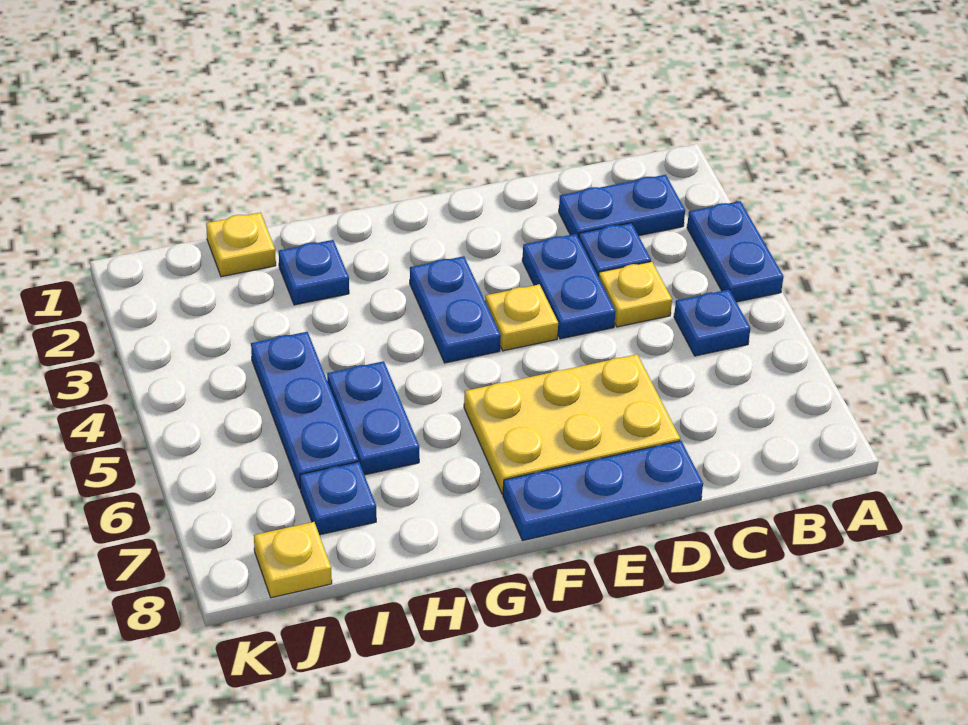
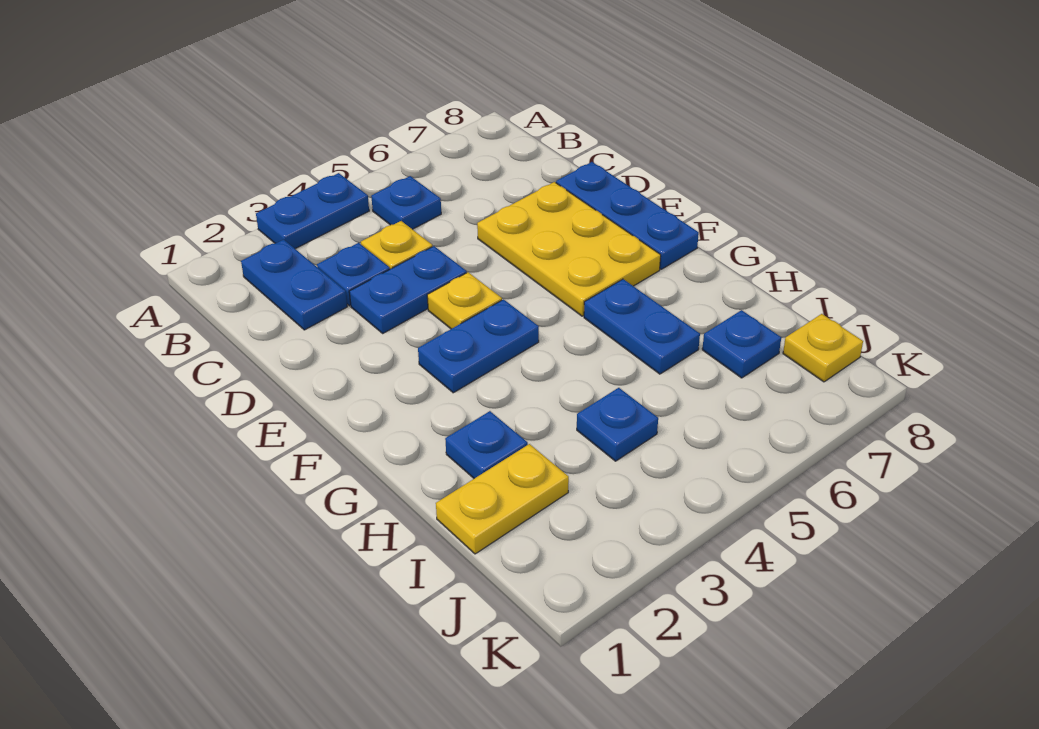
blue plate H5:H6 level 1 -> blue plate G6:H6 level 1
yellow plate I1 level 1 -> yellow plate I1:I2 level 1
blue plate I4:I6 level 1 -> blue plate I4 level 1

